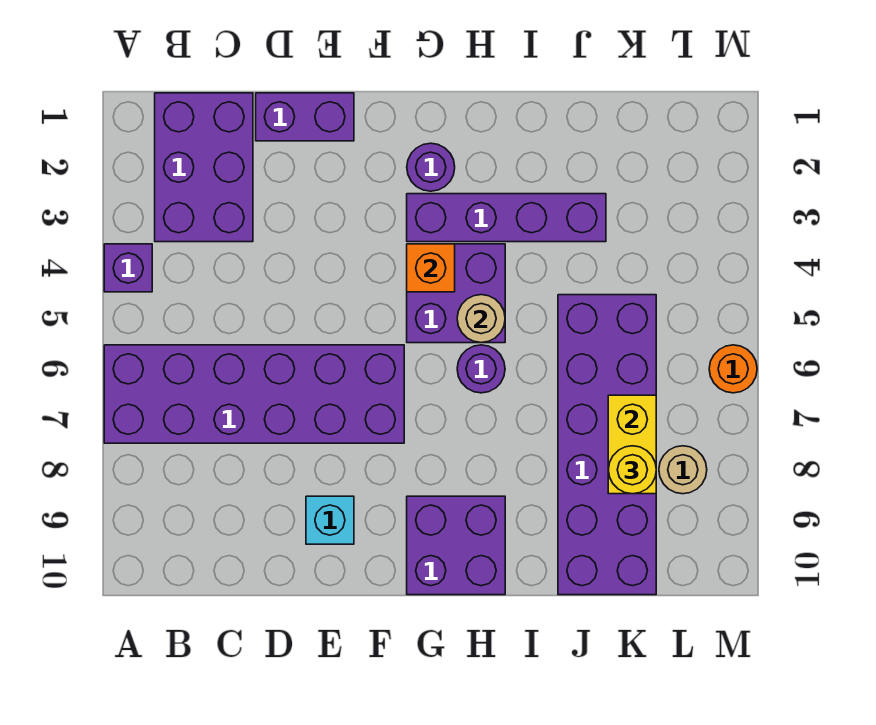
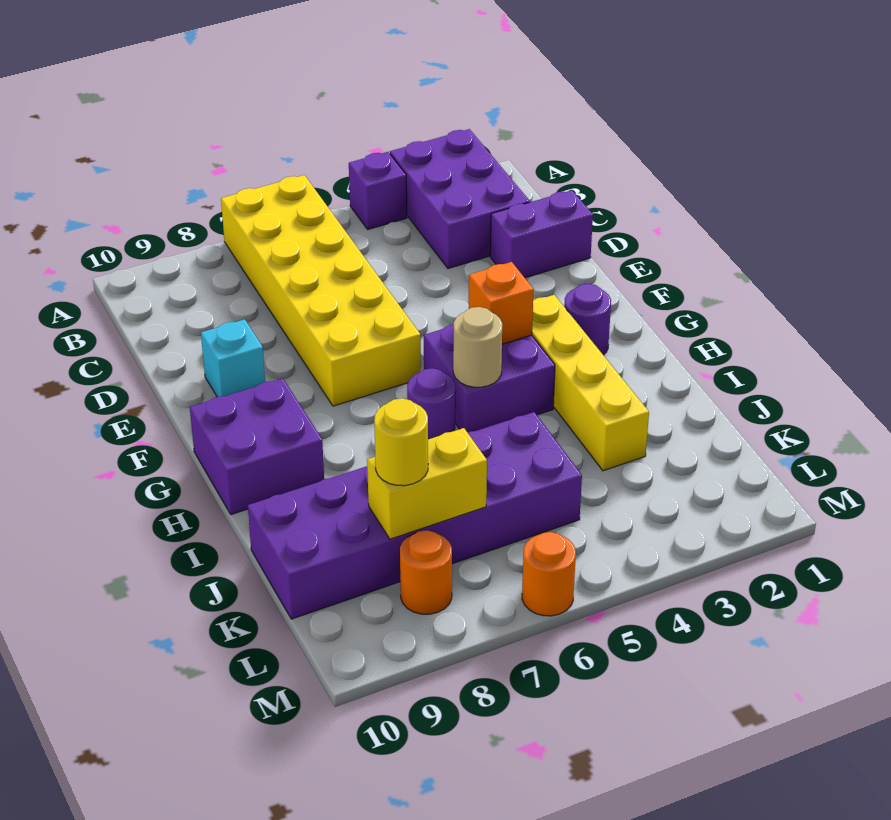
purple brick A6:F7 level 1 -> yellow brick A6:F7 level 1
purple brick B1:C3 level 1 -> purple brick A2:C3 level 1
purple brick D1:E1 level 1 -> purple brick D1:D2 level 1
purple brick G3:J3 level 1 -> yellow brick G3:J3 level 1
tan round brick L8 level 1 -> orange round brick L8 level 1

